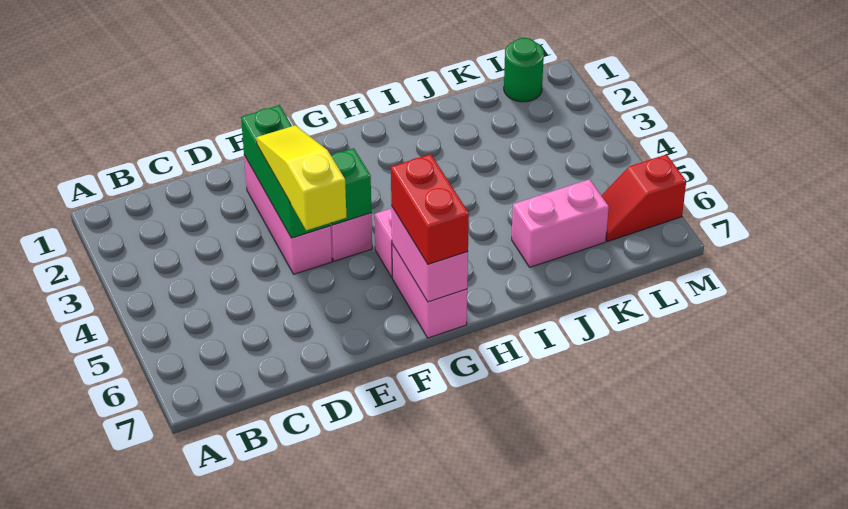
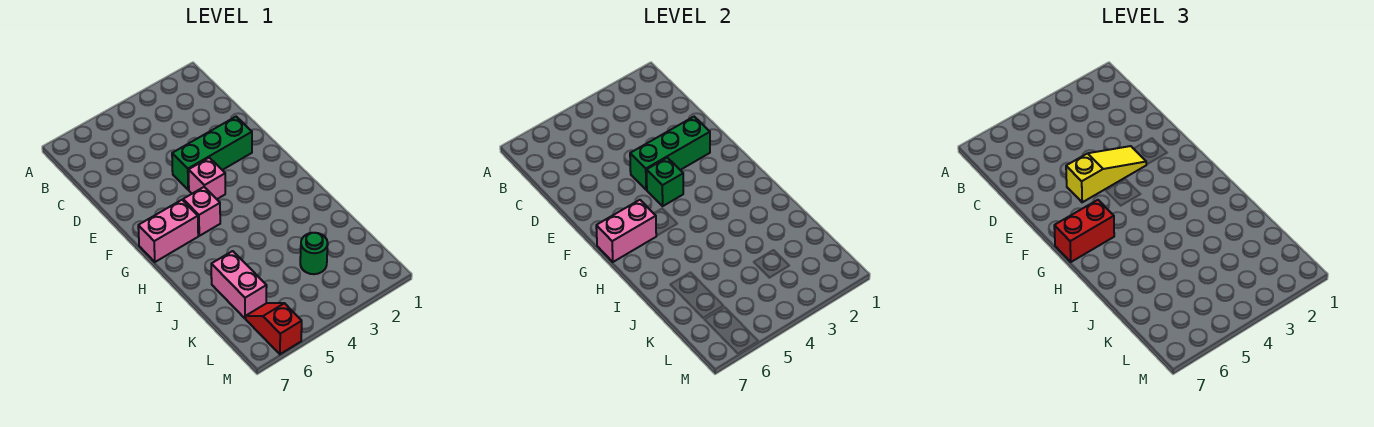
pink brick E2:E4 level 1 -> green brick E2:E4 level 1
green round brick L1 level 1 -> green round brick K3 level 1

